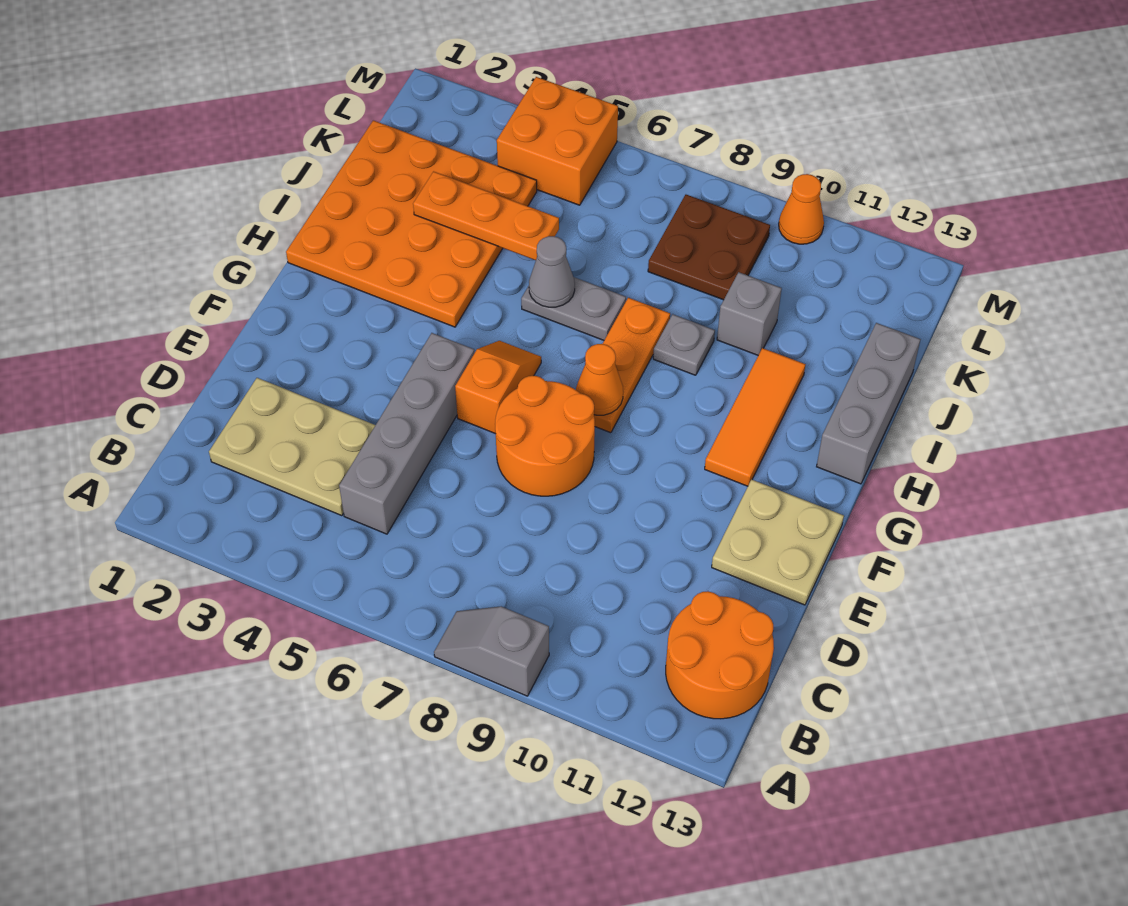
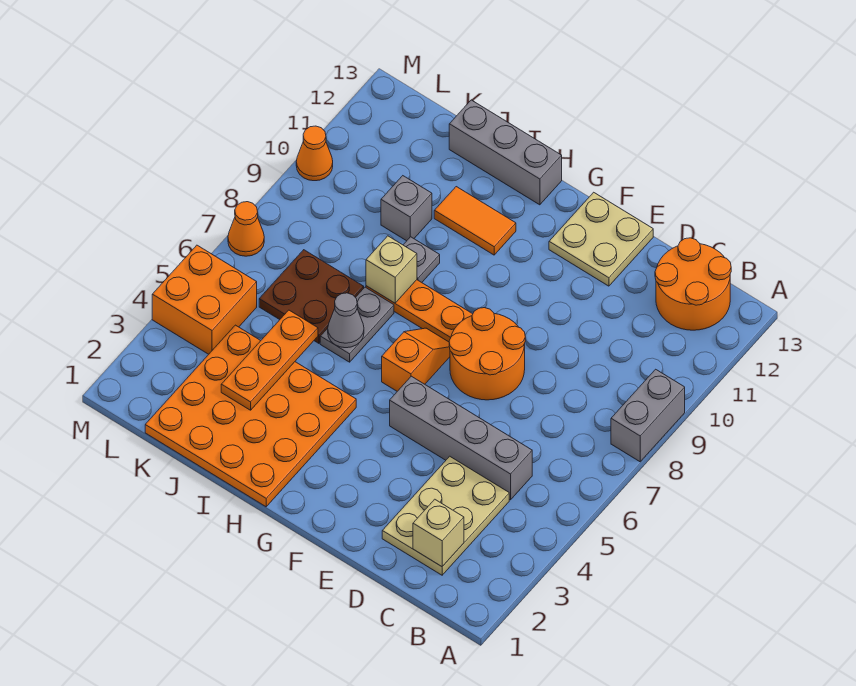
grey slope A8:A9 level 1 top 9 -> grey brick A8:A9 level 1
none -> tan brick C2 level 2
orange slope F6:G6 level 1 top F -> orange slope G6:G7 level 1 top 6
orange cone G8 level 2 -> orange cone M7 level 1
orange tile G11:I11 level 1 -> orange tile H11:I11 level 1
none -> tan brick I8 level 2
brown plate K8:L9 level 1 -> brown plate J6:K7 level 1

